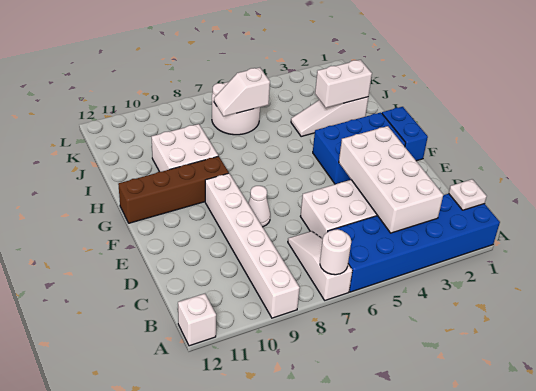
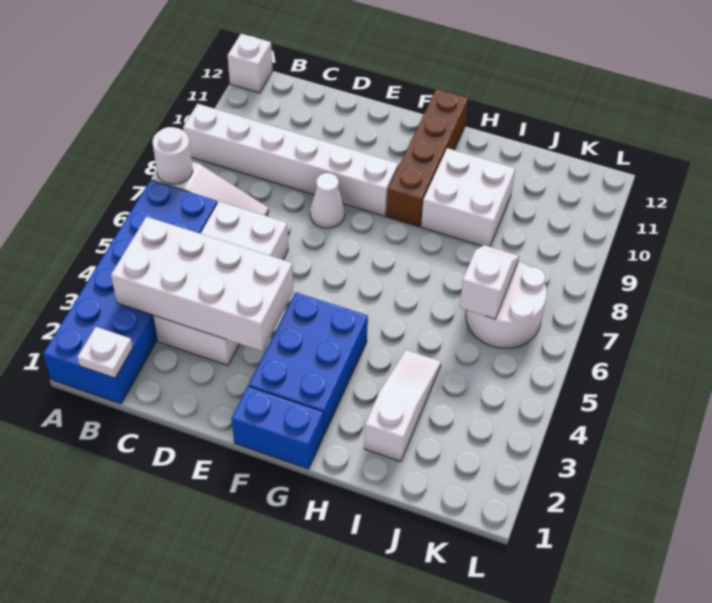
white brick I2:I3 level 2 -> none

